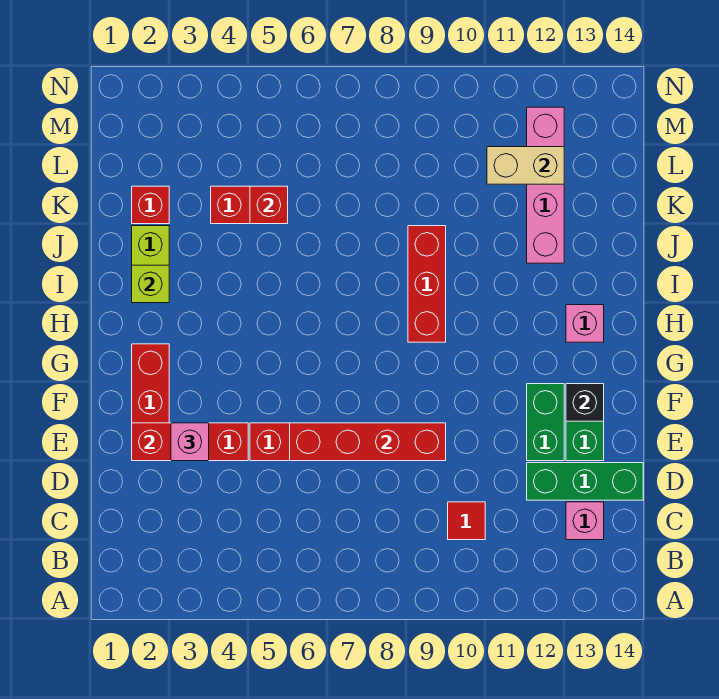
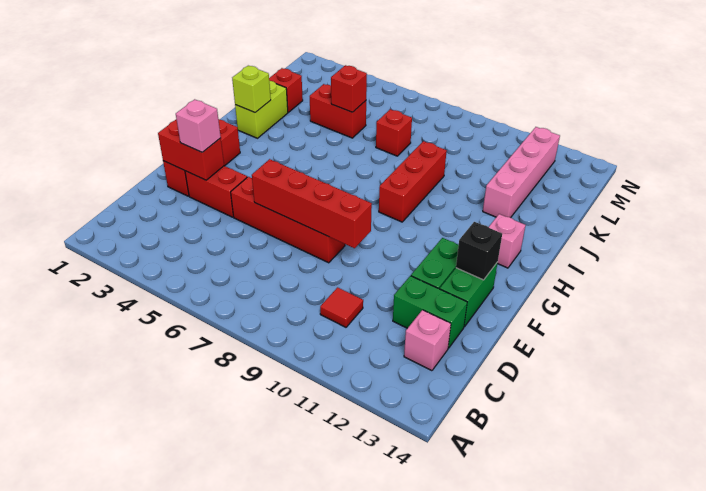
green brick D12:D14 level 1 -> green brick D12:D13 level 1
none -> red brick K7 level 1
tan brick L11:L12 level 2 -> none

